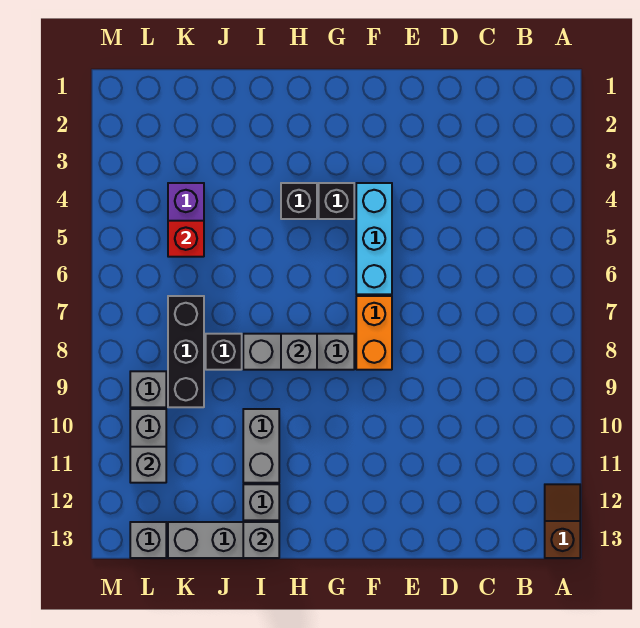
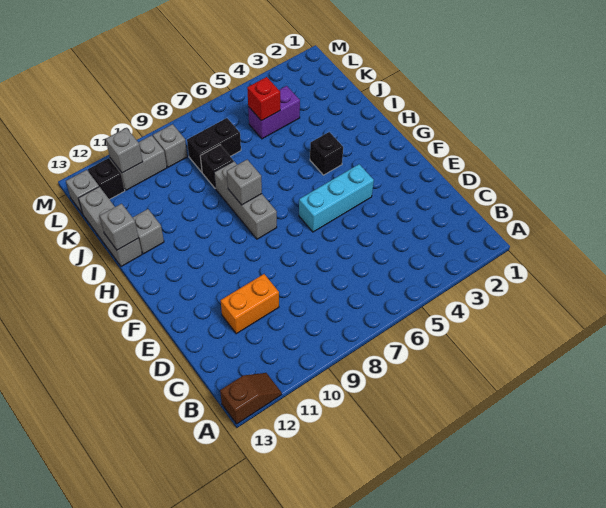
orange brick F7:F8 level 1 -> orange brick D10:D11 level 1
black brick G4 level 1 -> black brick L12 level 1
grey brick I10:I11 level 1 -> none
black brick K7:K9 level 1 -> black brick K7:K8 level 1

